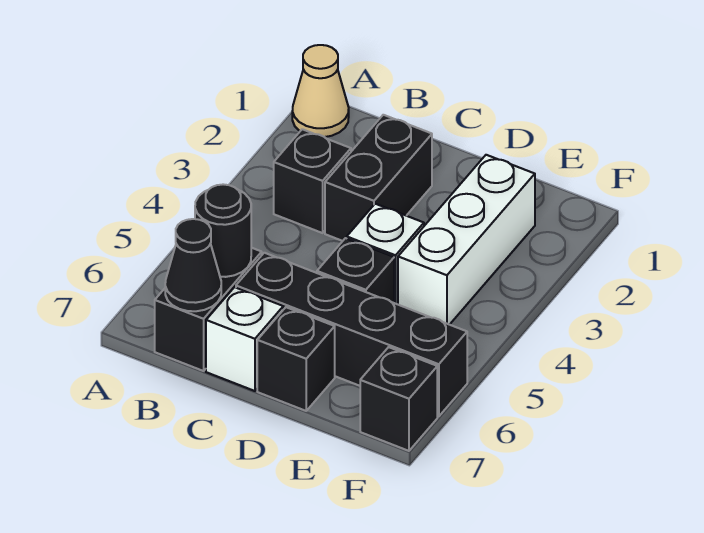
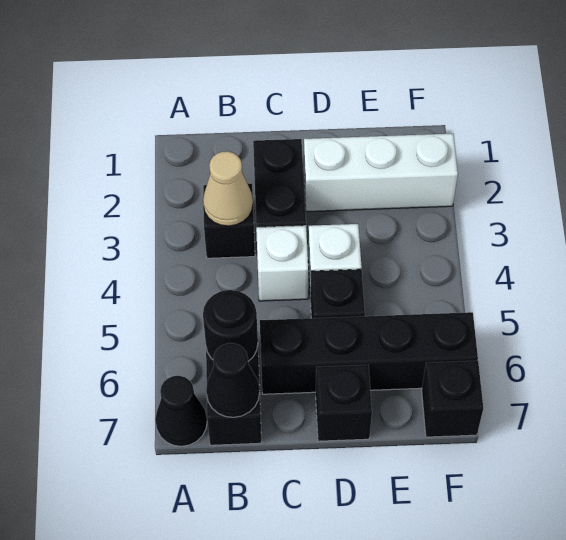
tan cone A1 level 1 -> tan cone B3 level 2
none -> black cone A7 level 1
white brick C7 level 1 -> white brick C4 level 1
white brick E2:E4 level 1 -> white brick D2:F2 level 1

